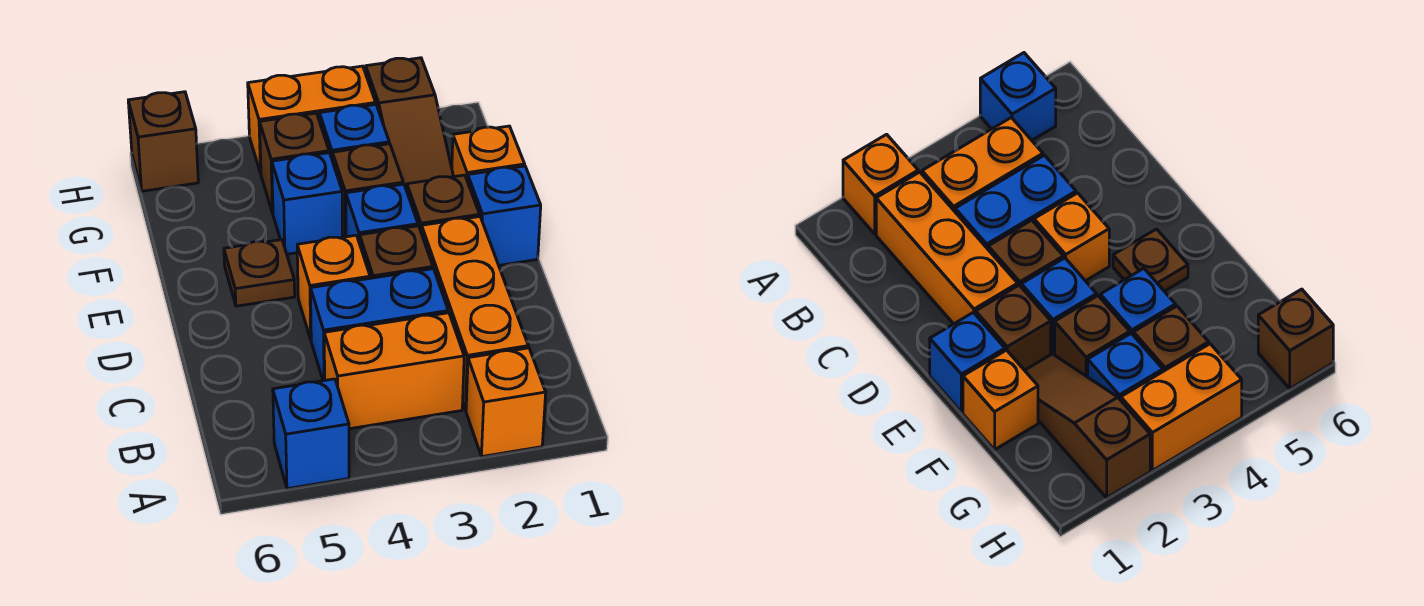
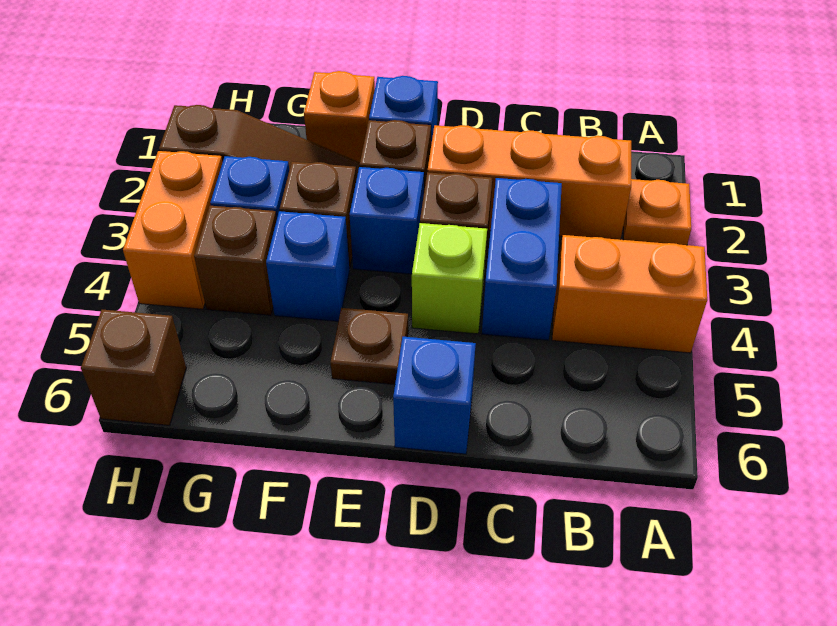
orange brick A2 level 1 -> orange plate A2 level 1
blue brick A5 level 1 -> blue brick D6 level 1
orange brick B3:B4 level 1 -> orange brick A4:B4 level 1
orange brick D4 level 1 -> lime brick D4 level 1

